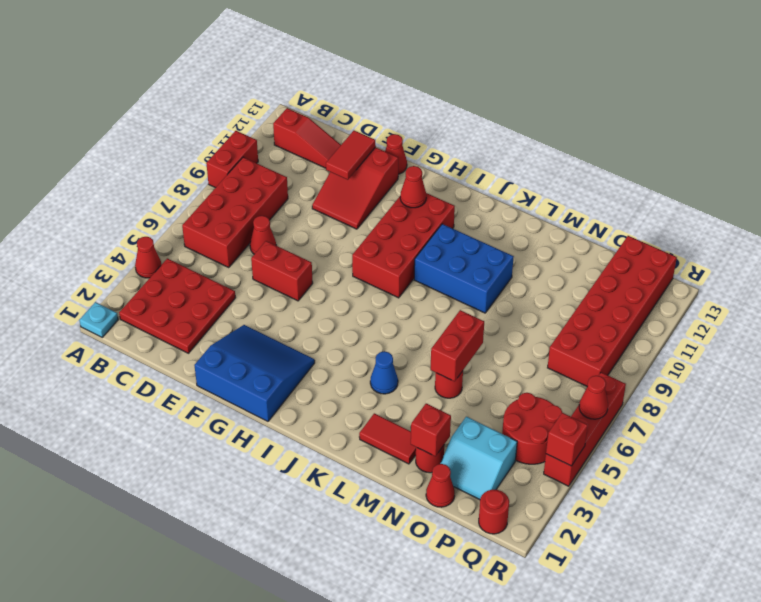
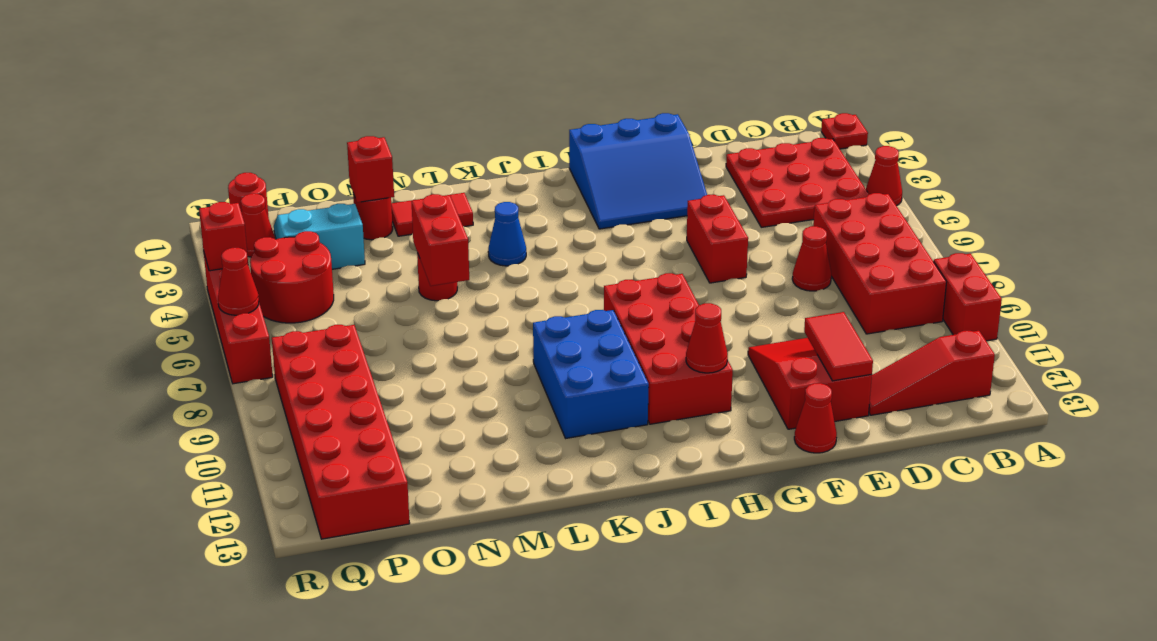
cyan plate A1 level 1 -> red plate A1 level 1
red brick E6:F6 level 1 -> red brick F5:F6 level 1
blue brick J9:L10 level 1 -> blue brick J9:K11 level 1
red cone O1 level 1 -> red cone Q2 level 1

